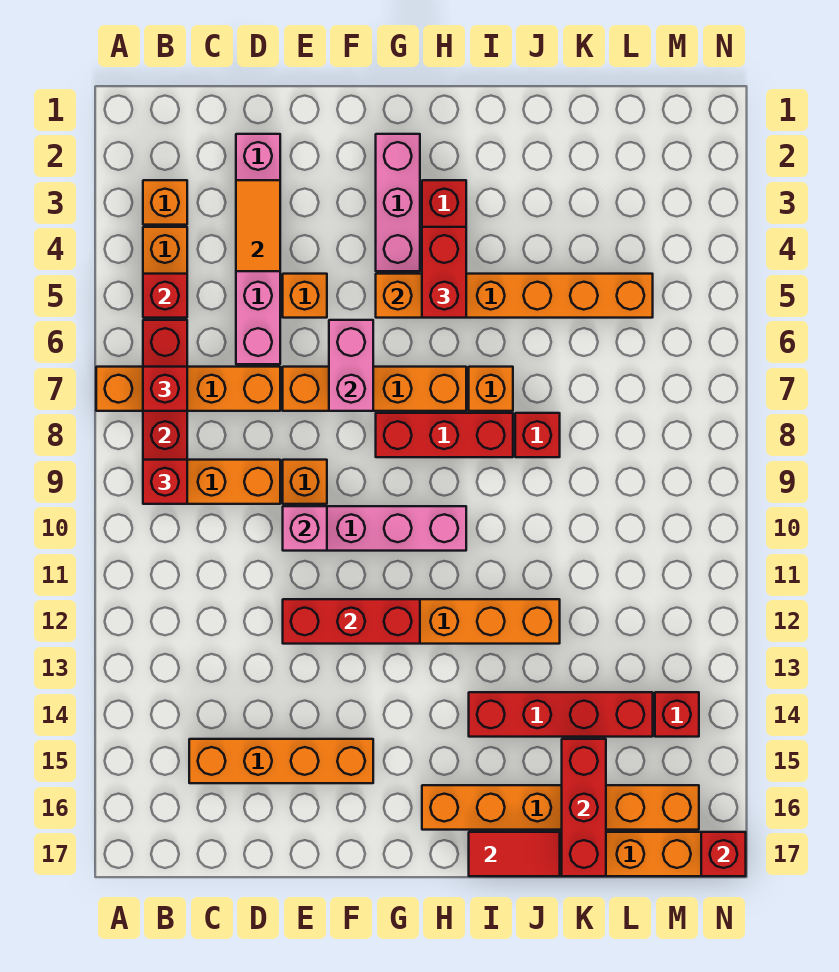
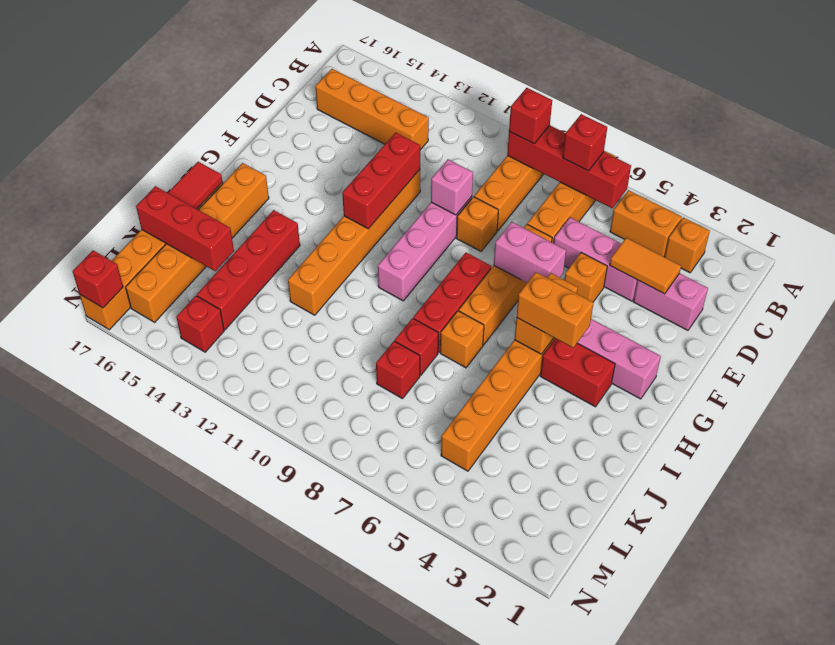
red brick B5 level 2 -> red brick K8 level 1
orange brick C15:F15 level 1 -> orange brick C13:C16 level 1
red brick H4:H5 level 3 -> orange brick H4:H5 level 3

